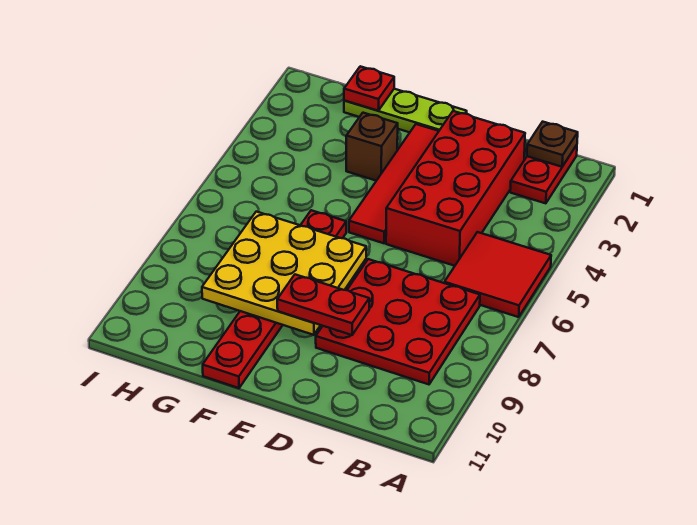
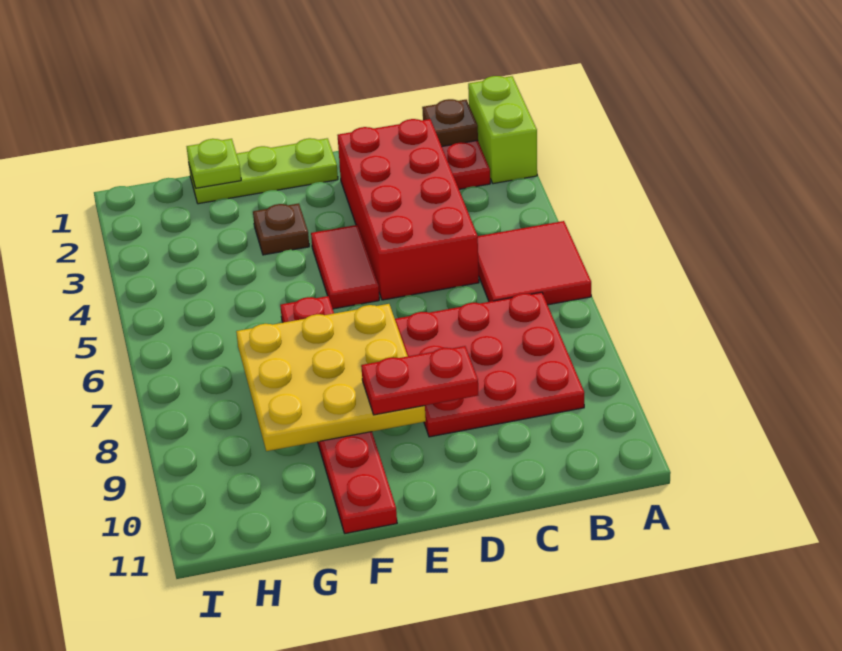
none -> lime brick A1:A2 level 1
red tile E2:E5 level 1 -> red tile E4:E5 level 1
brown brick F3 level 1 -> brown plate F3 level 1
red plate G1 level 2 -> lime plate G1 level 2

